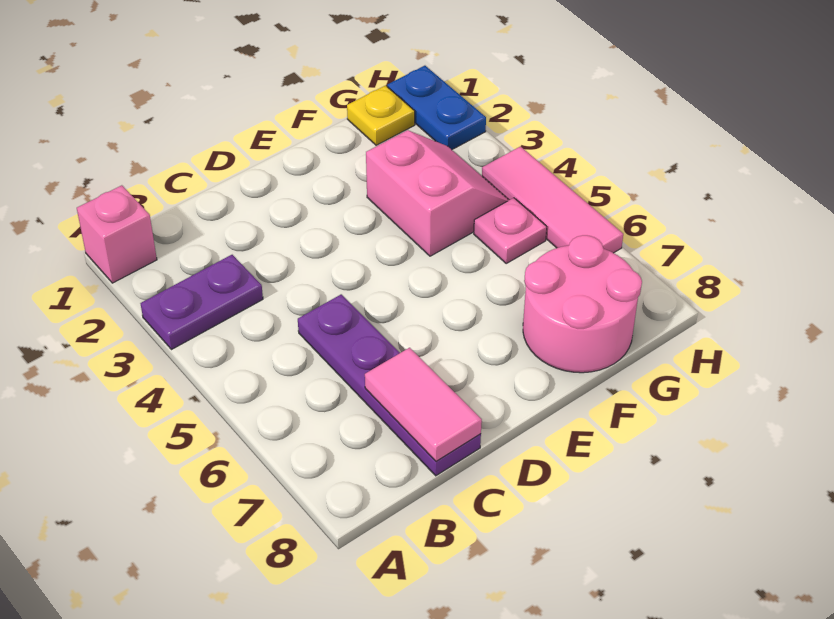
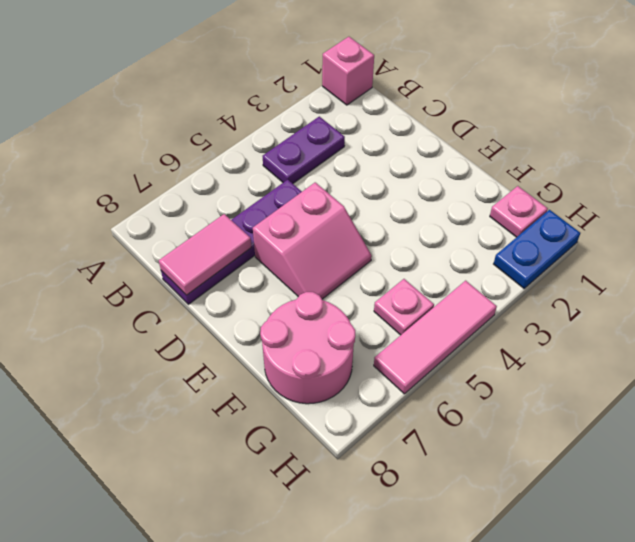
purple plate A3:B3 level 1 -> purple plate B3:B4 level 1
pink slope F3:G4 level 1 top F -> pink slope D5:E6 level 1 top D
yellow plate G1 level 1 -> pink plate G1 level 1

